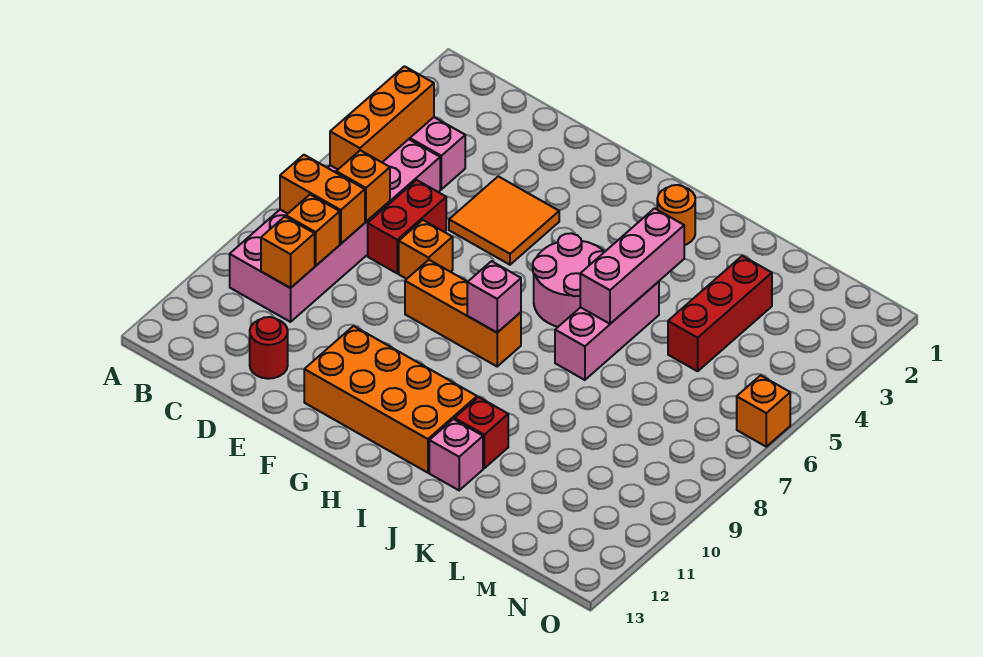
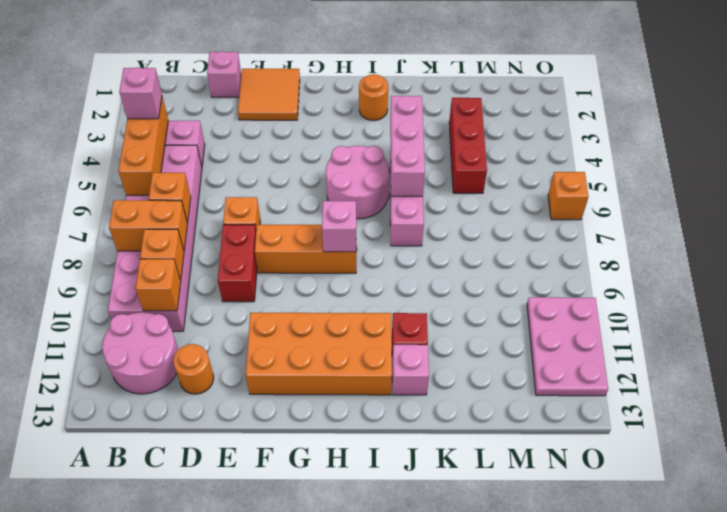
none -> pink brick B4 level 3
none -> pink round brick B11:C12 level 1
none -> pink brick D1 level 1
red brick D6:D7 level 1 -> red brick E8:E9 level 1
red round brick D12 level 1 -> orange round brick D12 level 1
orange tile E4:F5 level 1 -> orange tile E1:F2 level 1
none -> pink plate N10:O12 level 1

